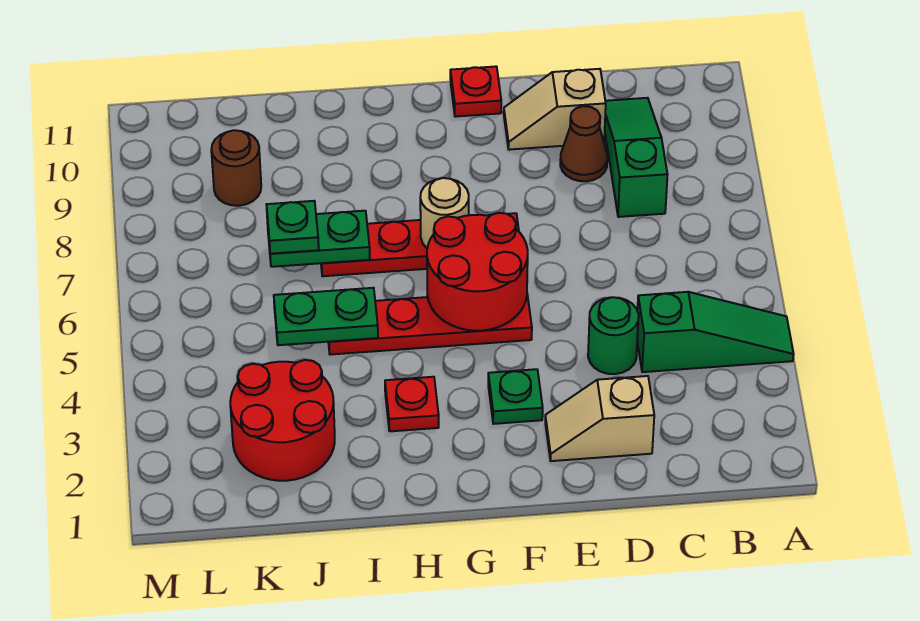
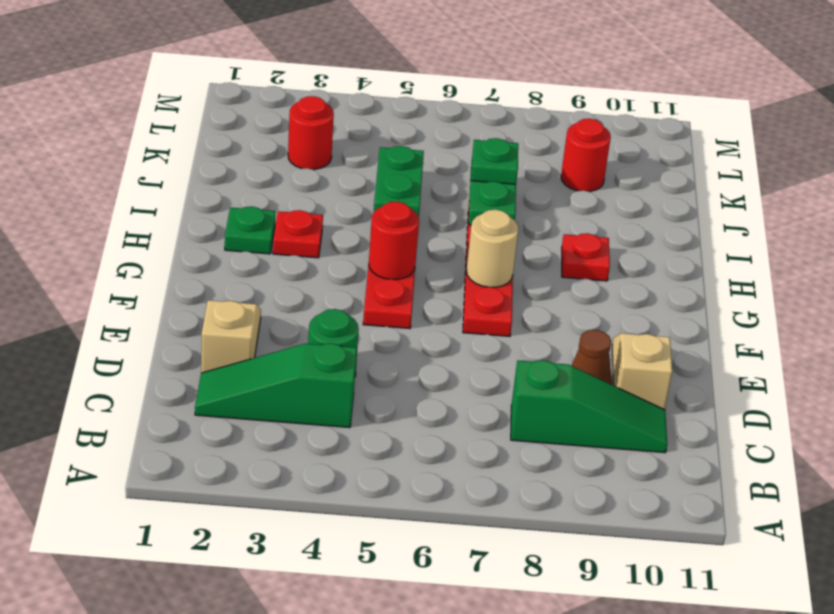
green slope A4:C4 level 1 top C -> green slope C2:C4 level 1 top 4
green plate F3 level 1 -> green plate H2 level 1
red round brick F5:G6 level 2 -> red round brick G5 level 2
red plate F11 level 1 -> red plate H9 level 1
red round brick J2:K3 level 1 -> red round brick K3 level 1
brown round brick K9 level 1 -> red round brick K9 level 1

